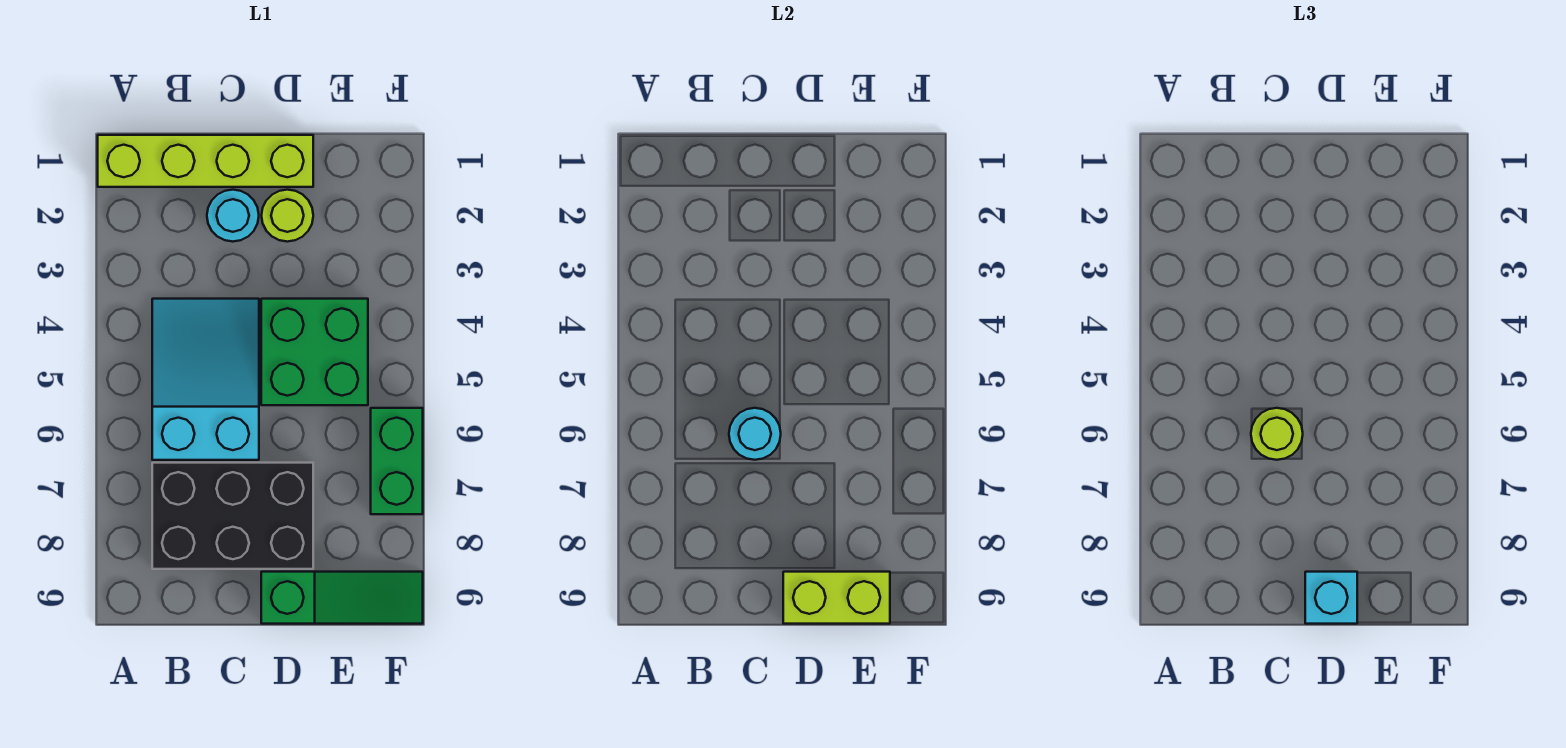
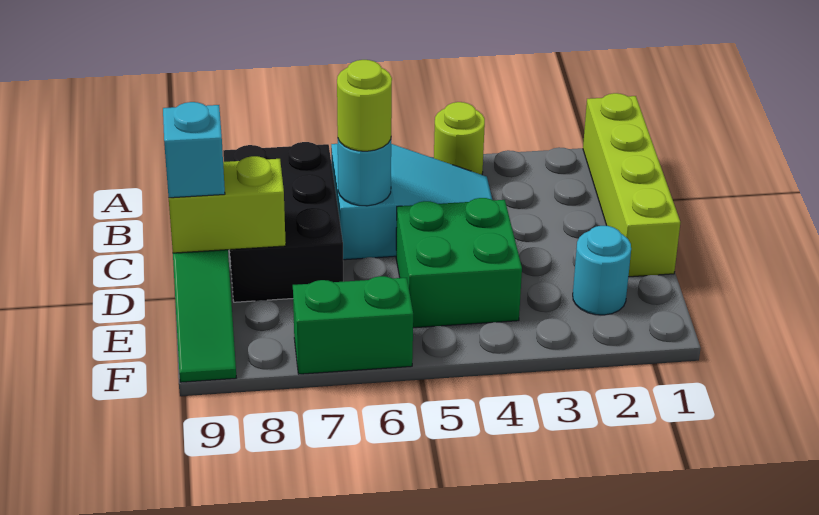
cyan round brick C2 level 1 -> cyan round brick E2 level 1
lime round brick D2 level 1 -> lime round brick A4 level 1
lime brick D9:E9 level 2 -> lime brick D8:D9 level 2

